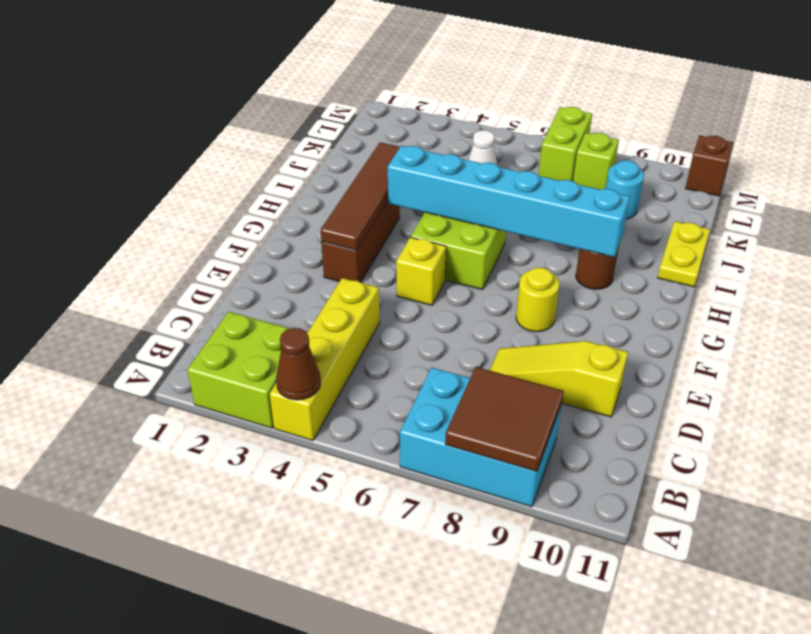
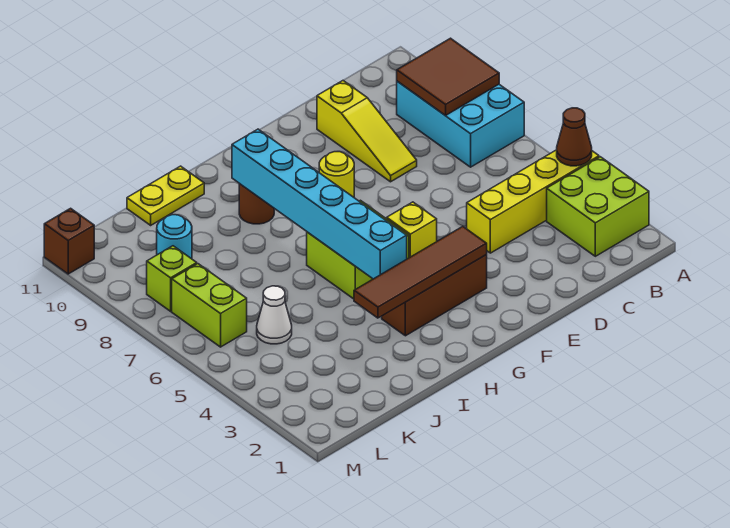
lime brick L7:M7 level 1 -> lime brick L6:L7 level 1

